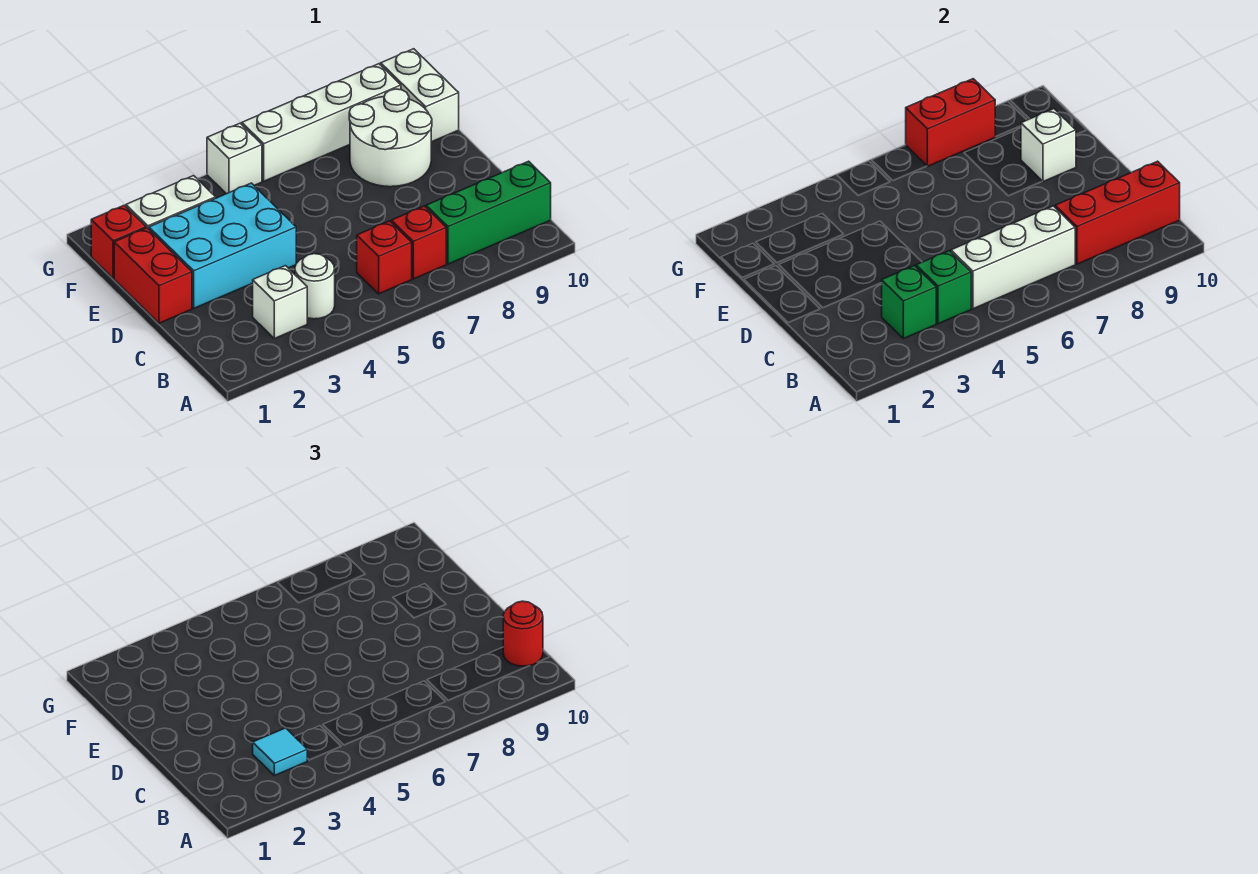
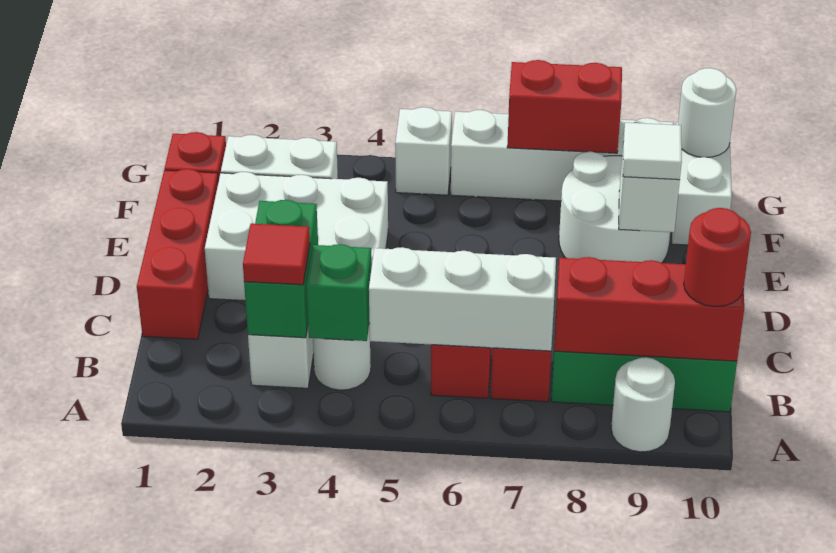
none -> white round brick A9 level 1
green brick B3 level 2 -> green brick B3:C3 level 2
cyan tile B3 level 3 -> red tile B3 level 3
red brick D1:E1 level 1 -> red brick C1:E1 level 1
cyan brick D2:E4 level 1 -> white brick D2:E4 level 1
none -> white tile E9 level 3
none -> white round brick G10 level 2

